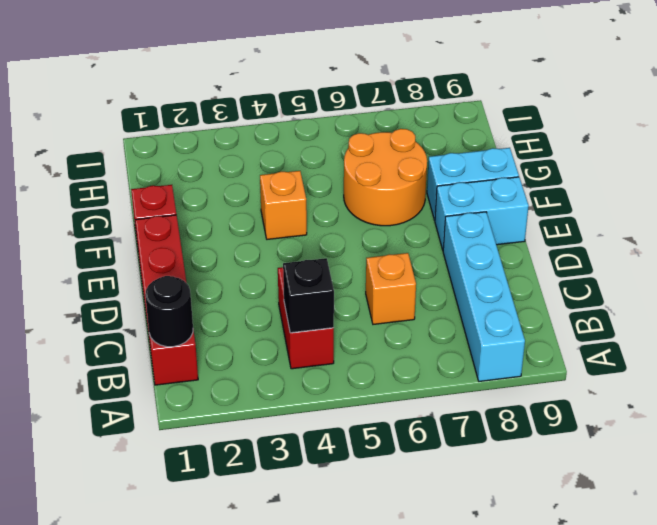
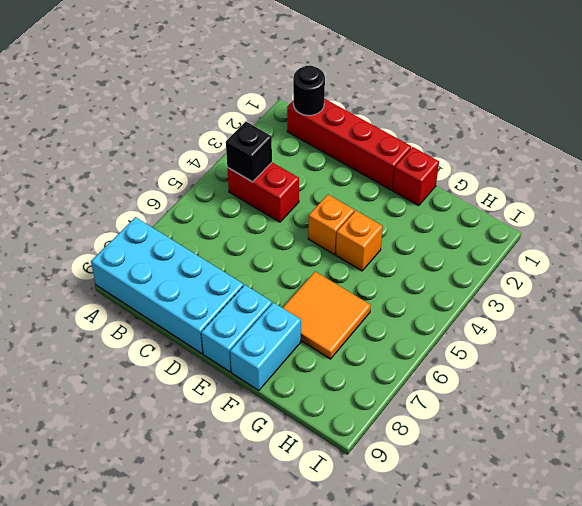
cyan brick A8:D8 level 1 -> cyan brick A8:D9 level 1
orange brick C6 level 1 -> orange brick E4 level 1
orange round brick F6:G7 level 1 -> orange tile F6:G7 level 1

